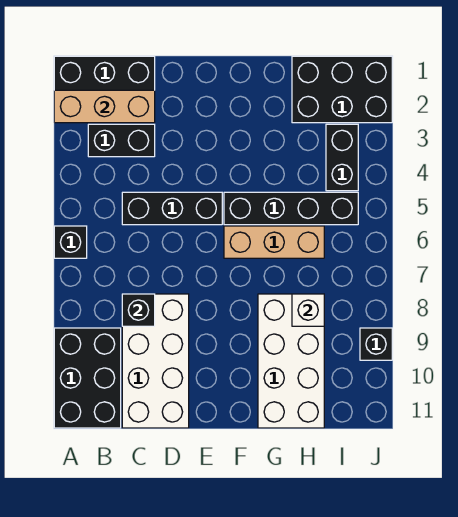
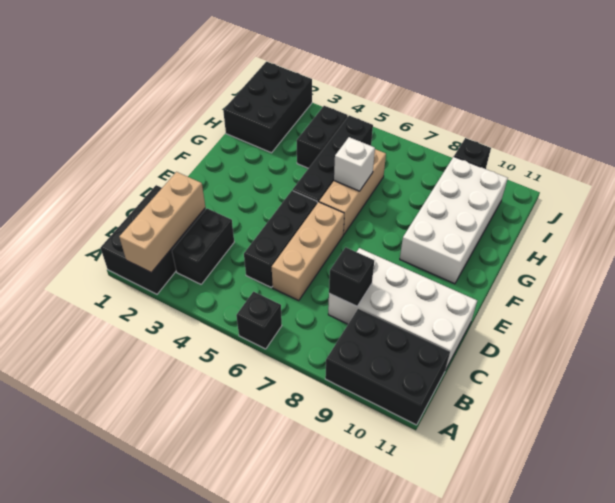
none -> tan brick C6:E6 level 1
white brick G8:H11 level 1 -> white brick F9:I10 level 1
white brick H8 level 2 -> white brick G6 level 2
black brick I3:I4 level 1 -> black brick H4:I4 level 1

